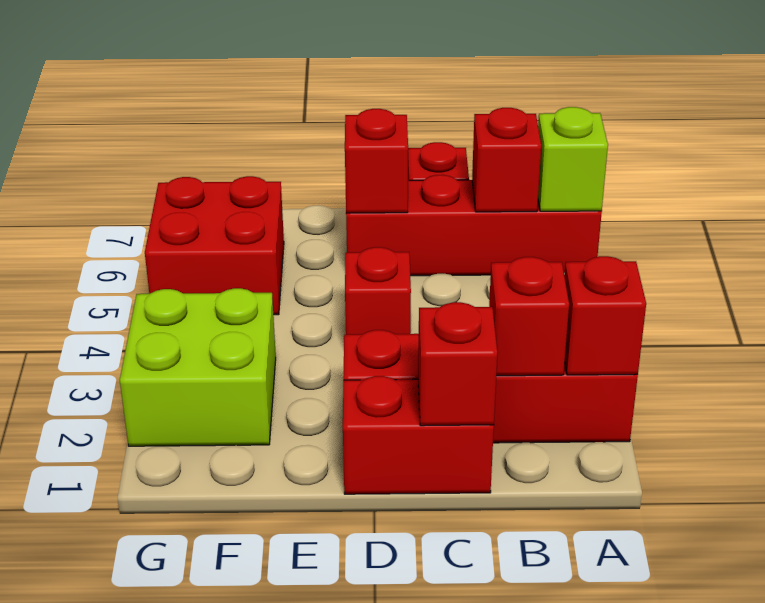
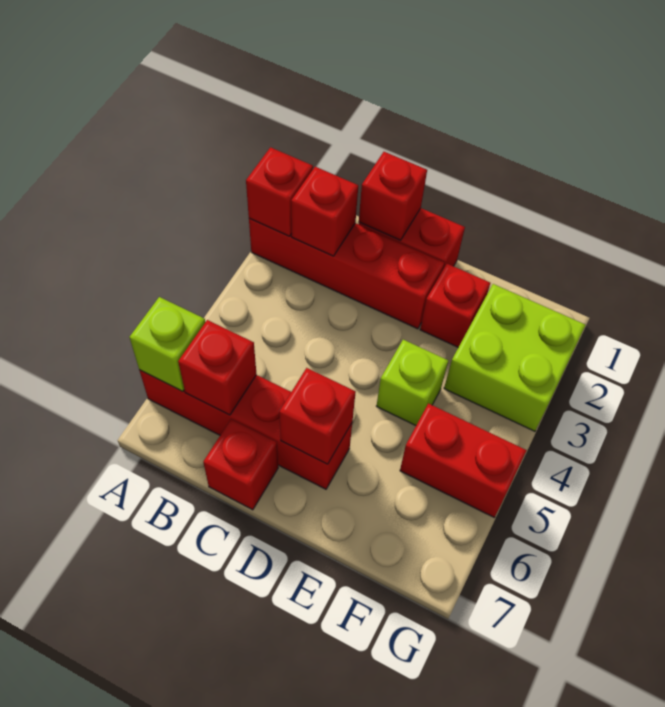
red brick D4 level 1 -> red brick E2 level 1
none -> lime brick E4 level 1
red brick F5:G6 level 1 -> red brick F5:G5 level 1

